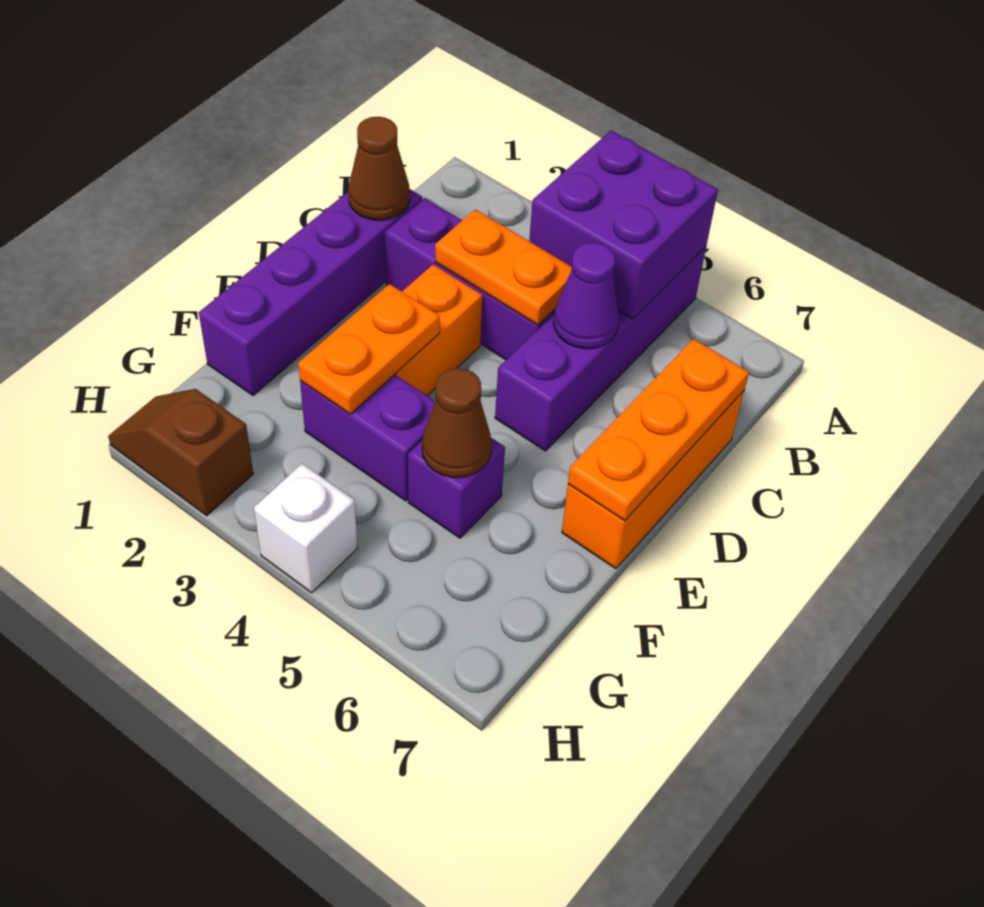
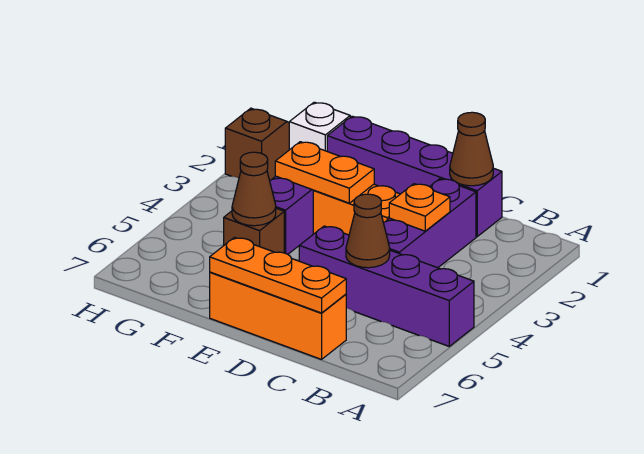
purple brick A4:B5 level 2 -> none
orange plate C3:C4 level 2 -> orange plate C3 level 2
purple cone C5 level 2 -> brown cone C5 level 2
purple brick F5 level 1 -> brown brick F5 level 1
white brick H4 level 1 -> white brick G1 level 1

